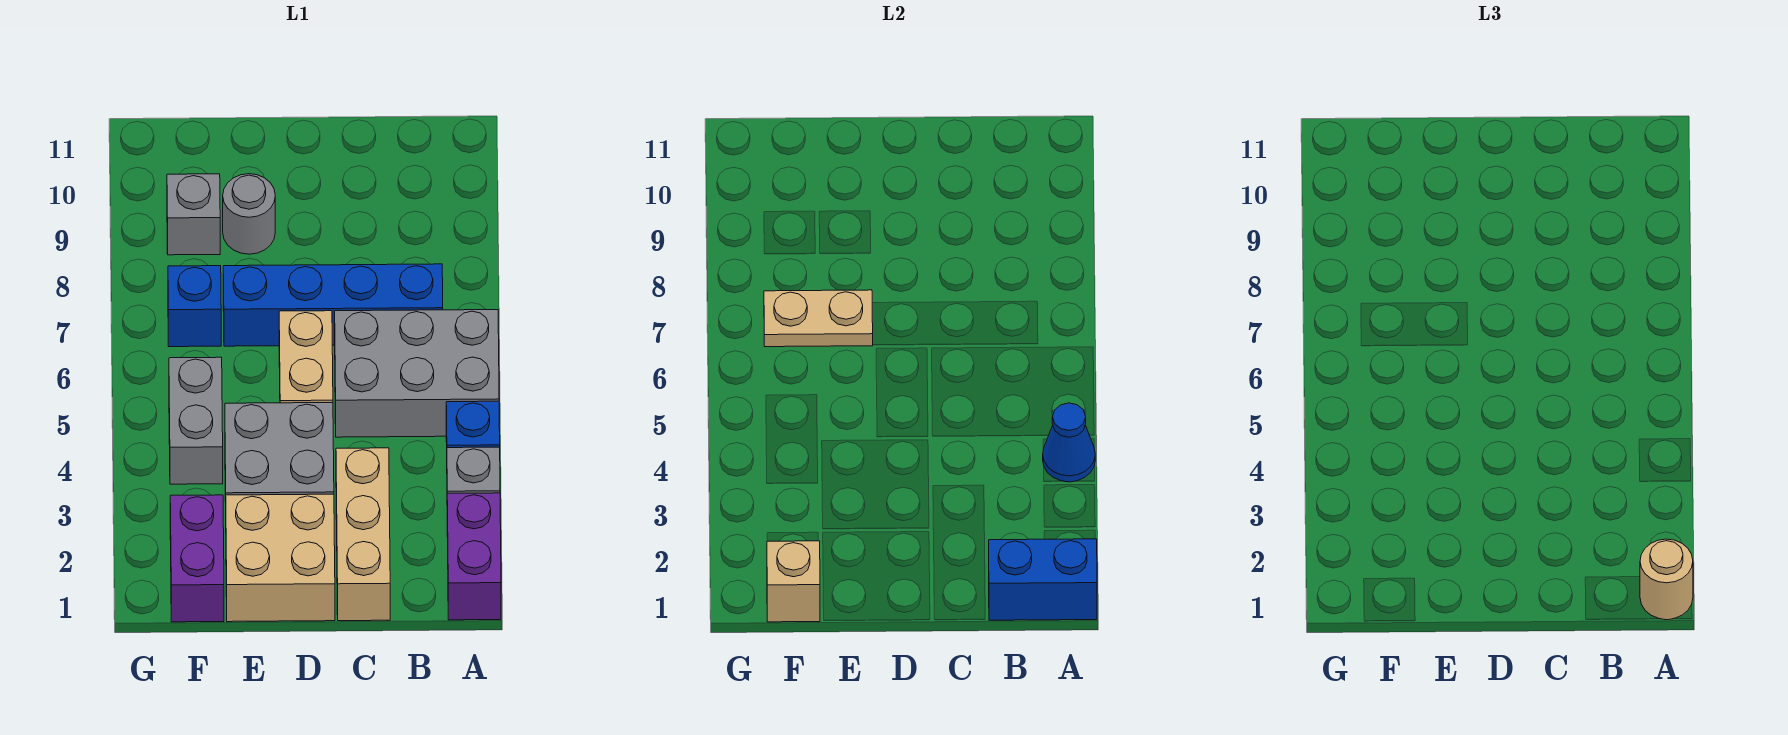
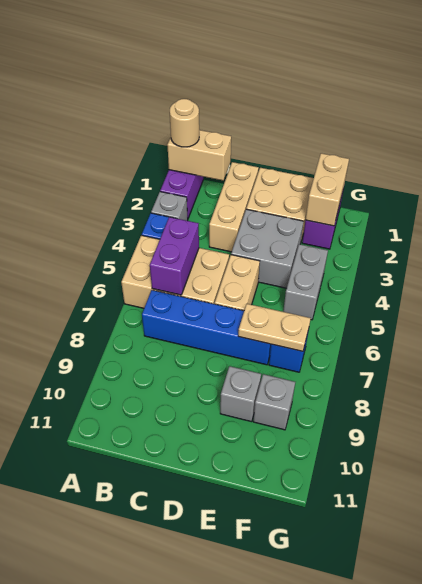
blue brick A1:B1 level 2 -> tan brick A1:B1 level 2
blue cone A4 level 2 -> none
grey brick A5:C6 level 1 -> tan brick A5:C6 level 1
none -> purple brick B5:B6 level 2
grey round brick E9 level 1 -> grey brick E9 level 1
tan brick F1 level 2 -> tan brick F1:F2 level 2

